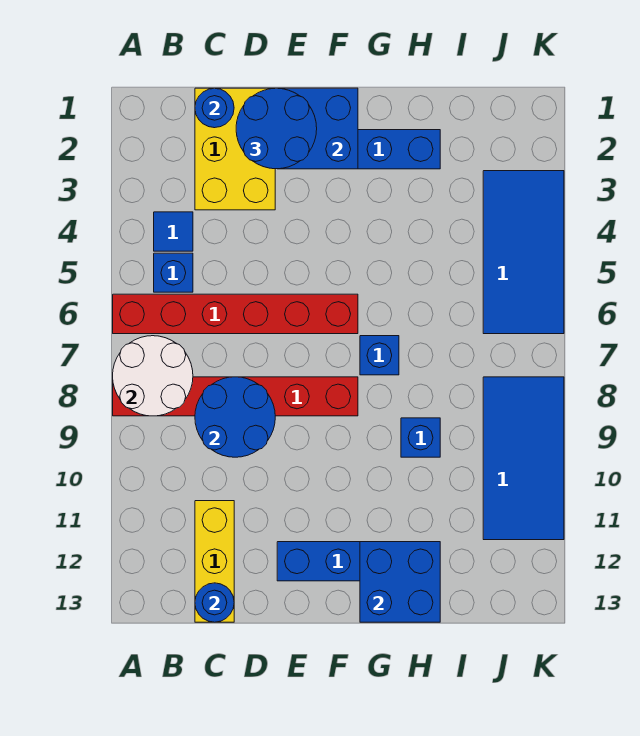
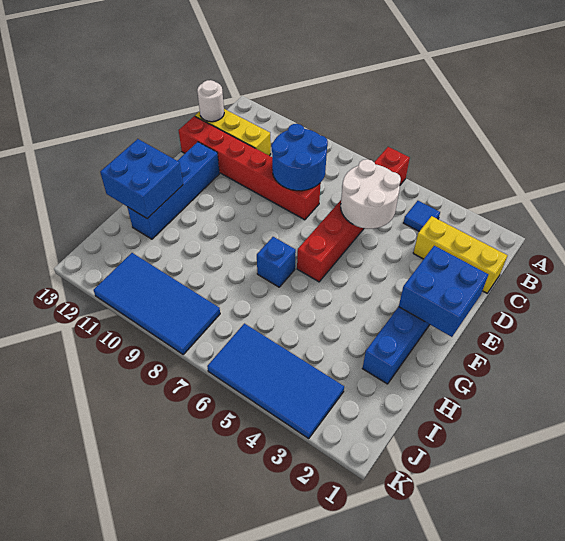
white round brick A7:B8 level 2 -> white round brick C5:D6 level 2
red brick A8:F8 level 1 -> red brick D8:D13 level 1
blue brick B5 level 1 -> none
yellow brick C1:D3 level 1 -> yellow brick C1:C3 level 1
blue round brick C1 level 2 -> none
blue round brick C13 level 2 -> white round brick C13 level 2
blue round brick D1:E2 level 3 -> none
blue brick H9 level 1 -> none

